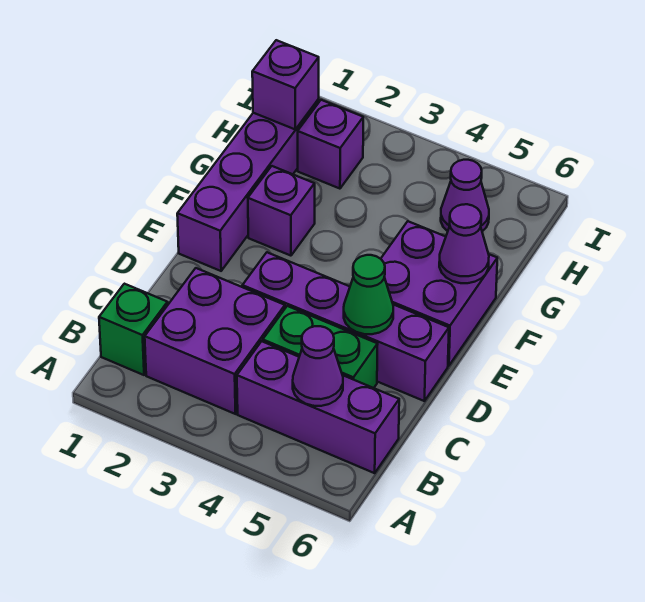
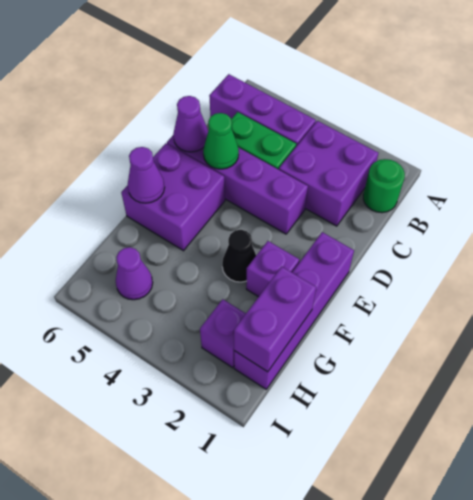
green brick B1 level 1 -> green round brick B1 level 1
purple cone B5 level 2 -> purple cone D6 level 2
none -> black cone F3 level 1
purple brick H1 level 2 -> purple brick G1:H1 level 2

